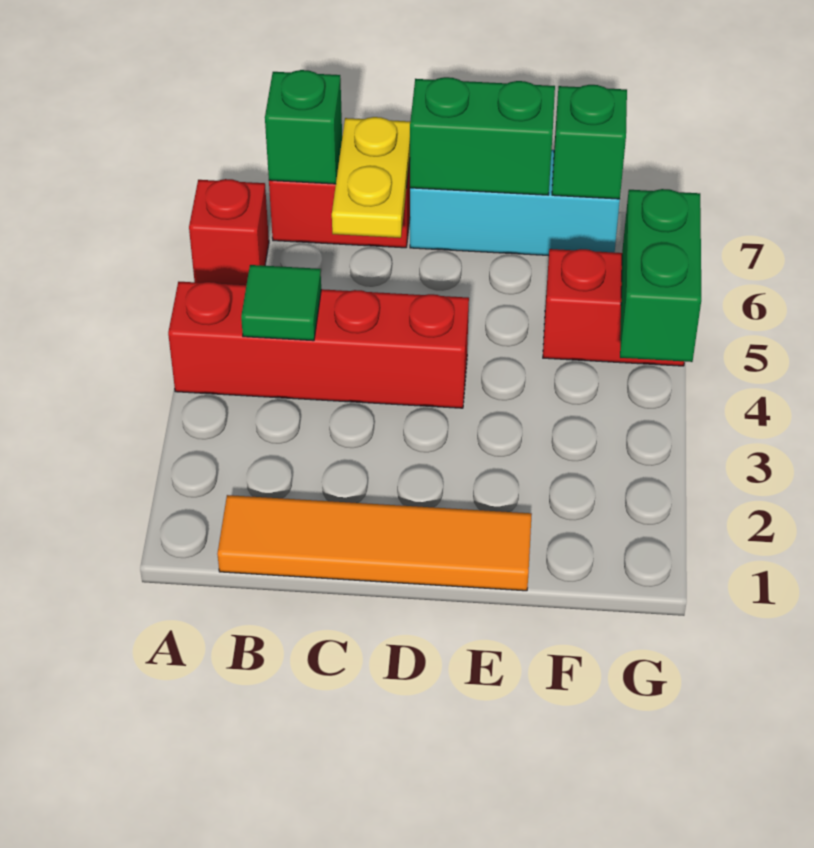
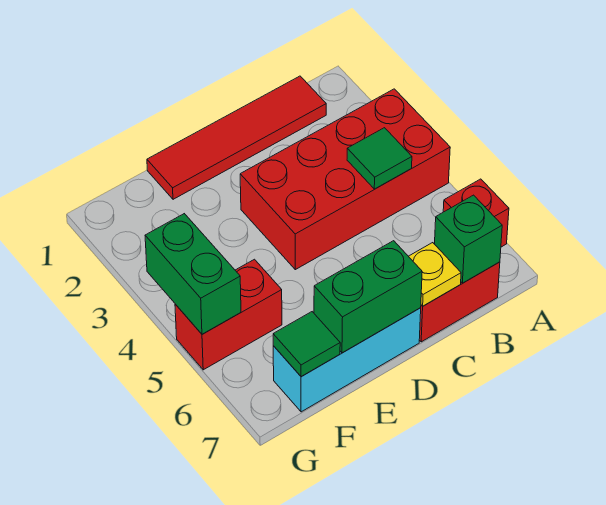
red brick A4:D4 level 1 -> red brick A3:D4 level 1
orange tile B1:E1 level 1 -> red tile B1:E1 level 1
yellow plate C6:C7 level 2 -> yellow plate C7 level 2
green brick F7 level 2 -> green tile F7 level 2

